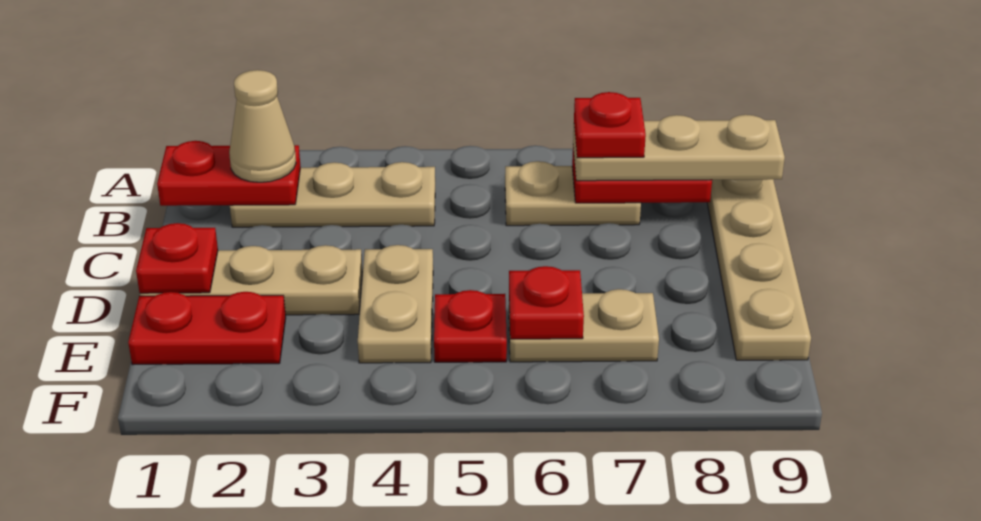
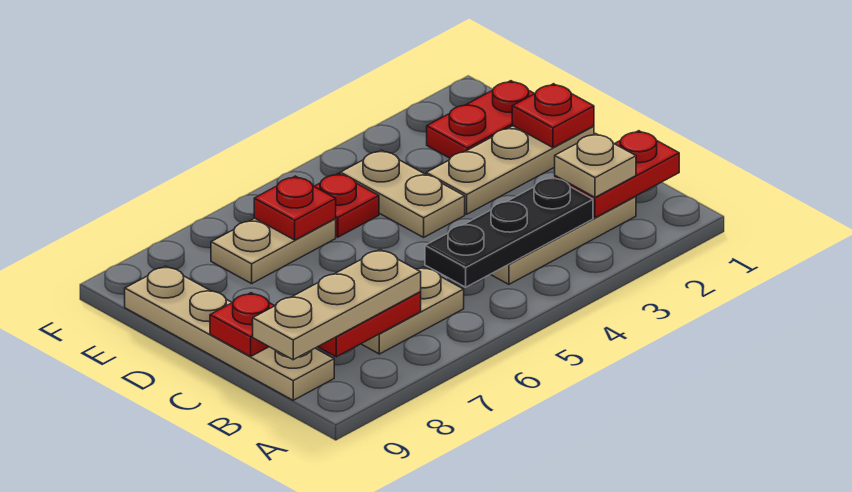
tan cone B2 level 3 -> tan plate B2 level 3
none -> black plate B3:B5 level 2
red plate B7 level 4 -> red plate C9 level 2

